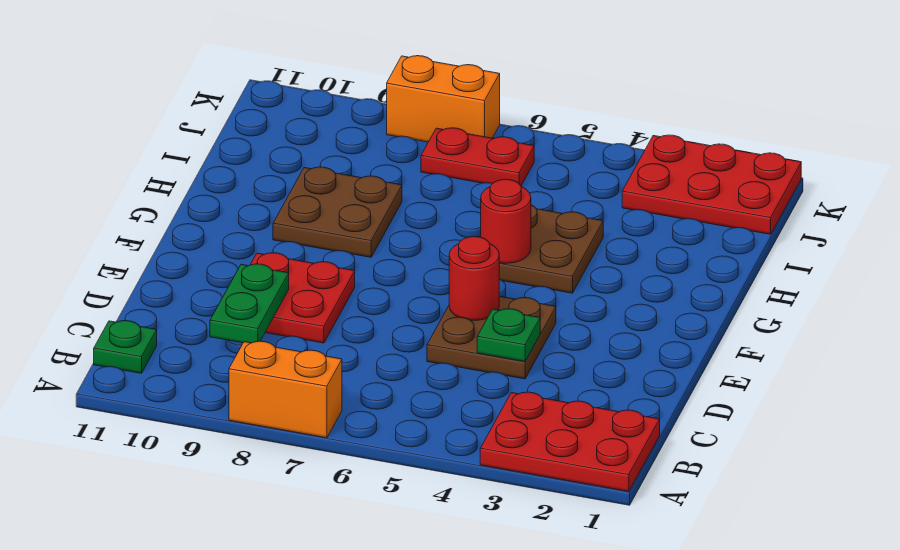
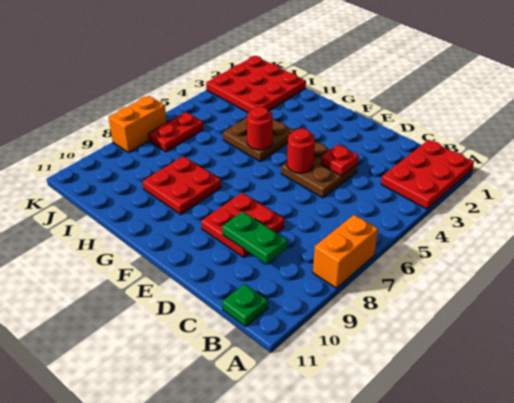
green plate D4 level 2 -> red plate D4 level 2
brown plate G8:H9 level 1 -> red plate G8:H9 level 1
red plate J1:K3 level 1 -> red plate I1:K3 level 1

